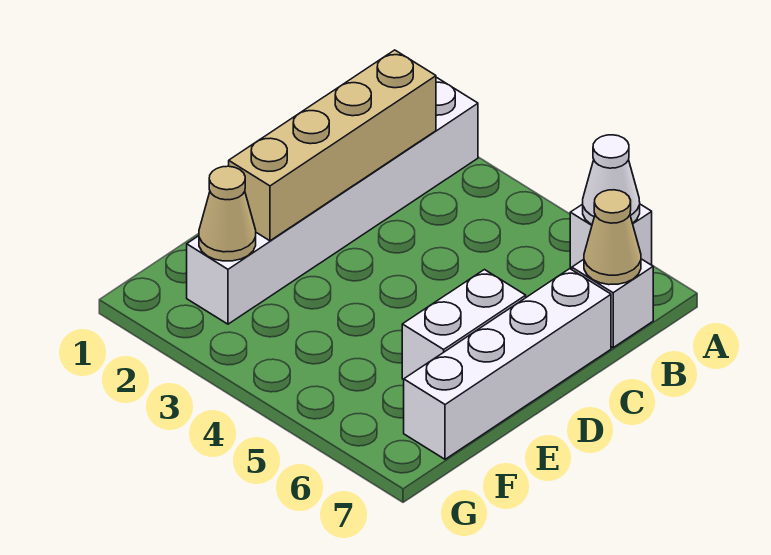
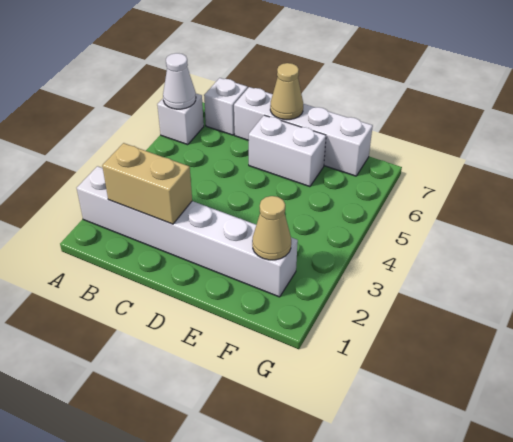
tan brick B2:E2 level 2 -> tan brick B2:C2 level 2
tan cone B7 level 2 -> tan cone D7 level 2

